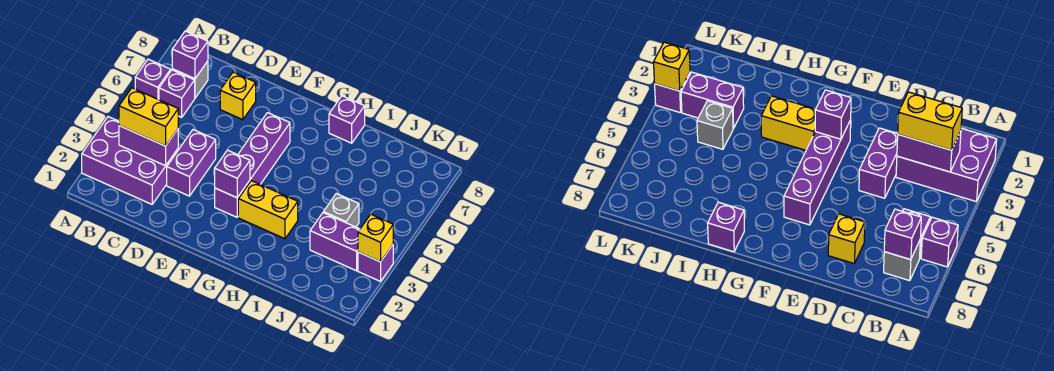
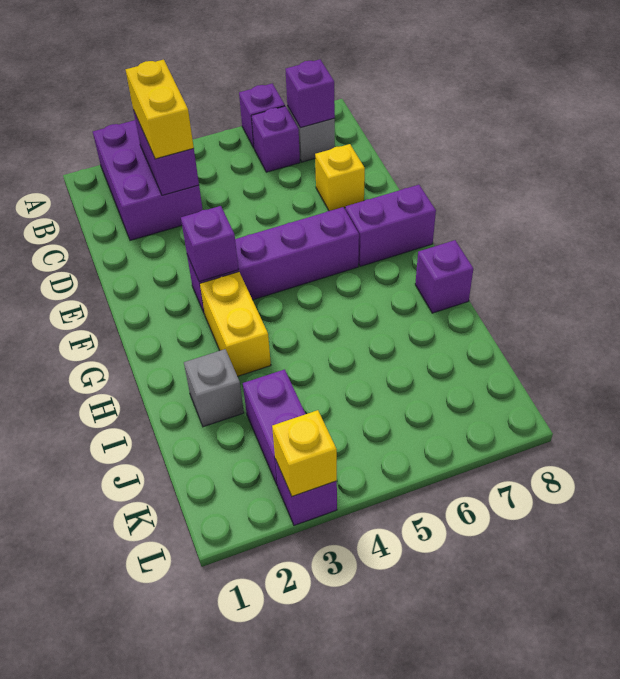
purple brick D3:D4 level 1 -> purple brick F7:F8 level 1
grey brick J4 level 1 -> grey brick I2 level 1

